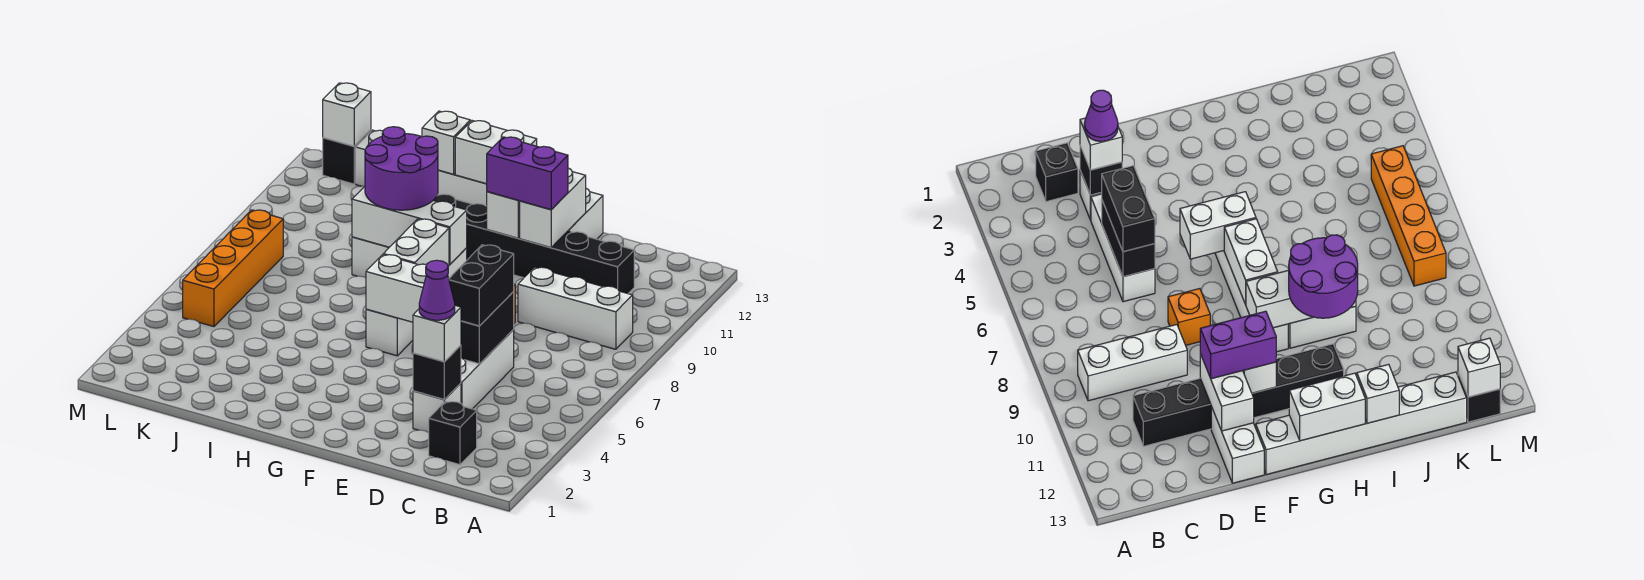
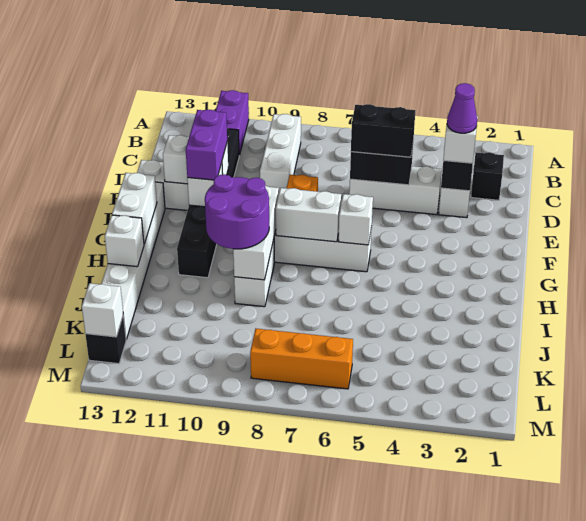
none -> purple brick A11:B11 level 1
white brick F6:G6 level 2 -> white brick G6 level 2
orange brick L5:L8 level 1 -> orange brick L6:L8 level 1

